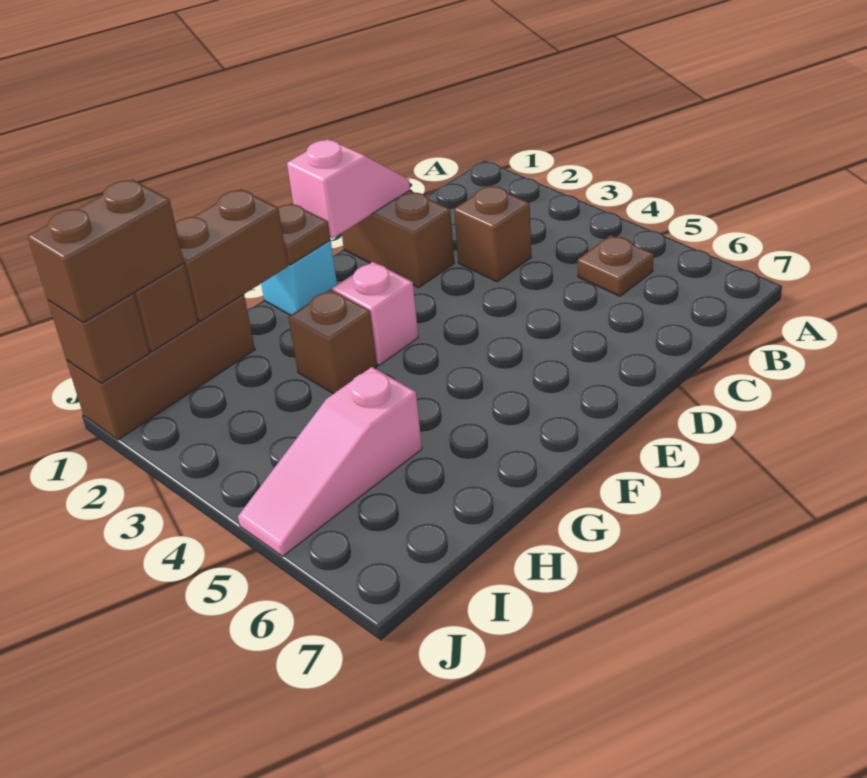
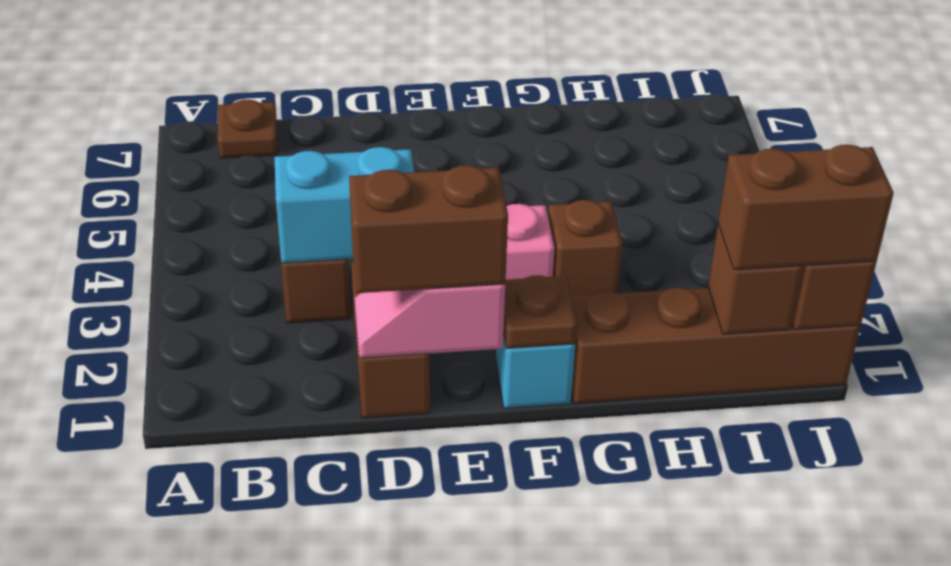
brown plate B5 level 1 -> brown plate B7 level 1
none -> cyan brick C3:D3 level 2
brown brick G1:H1 level 2 -> brown brick D1:E1 level 3
brown brick H1:J1 level 1 -> brown brick G1:J1 level 1
pink slope H5:J5 level 1 top H -> none

